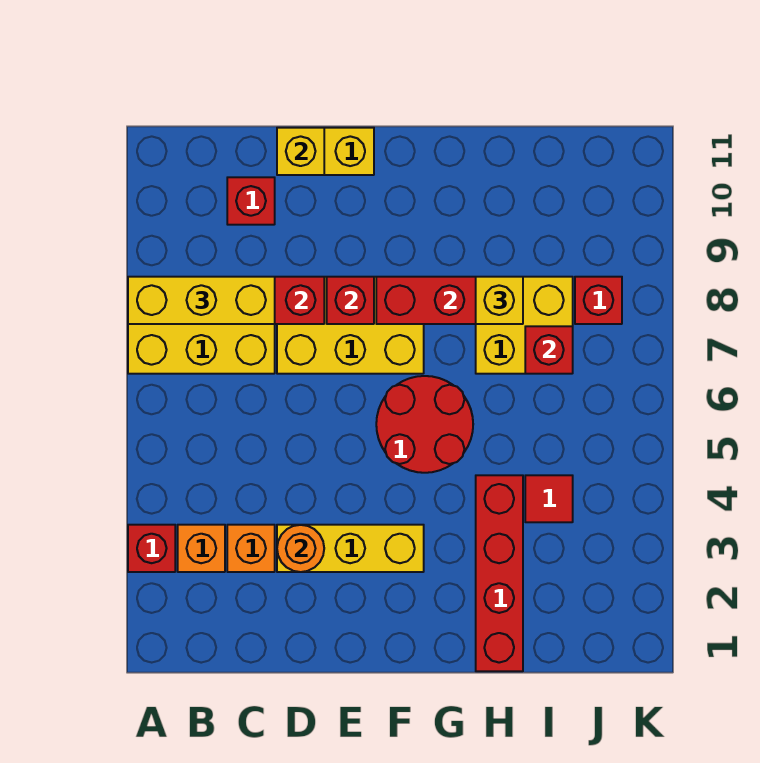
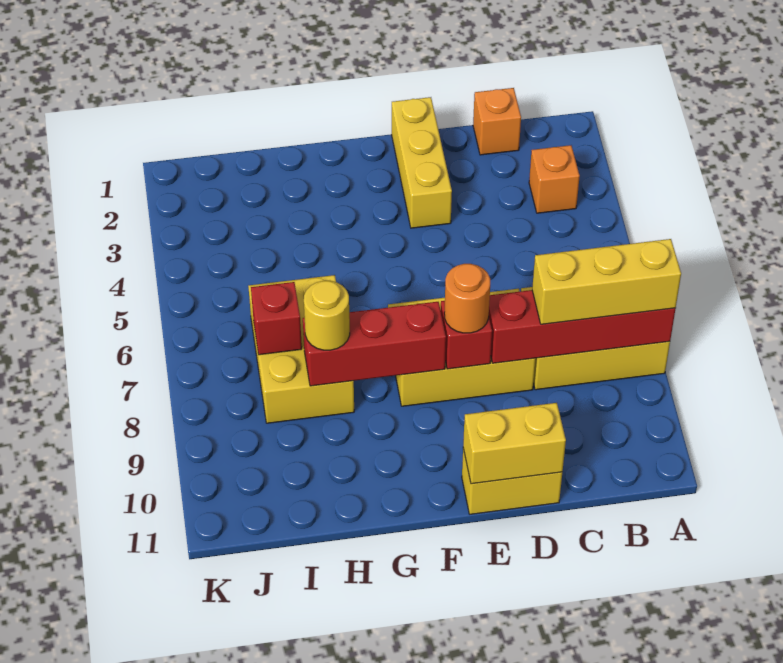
red brick A3 level 1 -> none
orange brick C3 level 1 -> orange brick C1 level 1
red brick C10 level 1 -> none
yellow brick D3:F3 level 1 -> yellow brick E1:E3 level 1
orange round brick D3 level 2 -> orange round brick E8 level 3
yellow brick D11 level 2 -> yellow brick D11:E11 level 2
red round brick F5:G6 level 1 -> none
red brick H1:H4 level 1 -> none
yellow brick H7:I8 level 1 -> yellow brick H6:I8 level 1
yellow brick H8 level 3 -> yellow round brick H8 level 3
red tile I4 level 1 -> none
red brick J8 level 1 -> none

